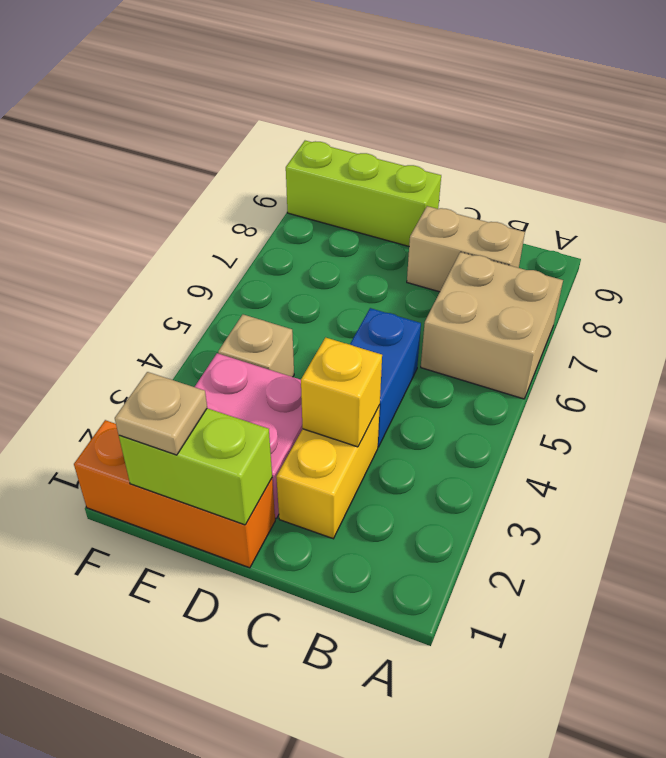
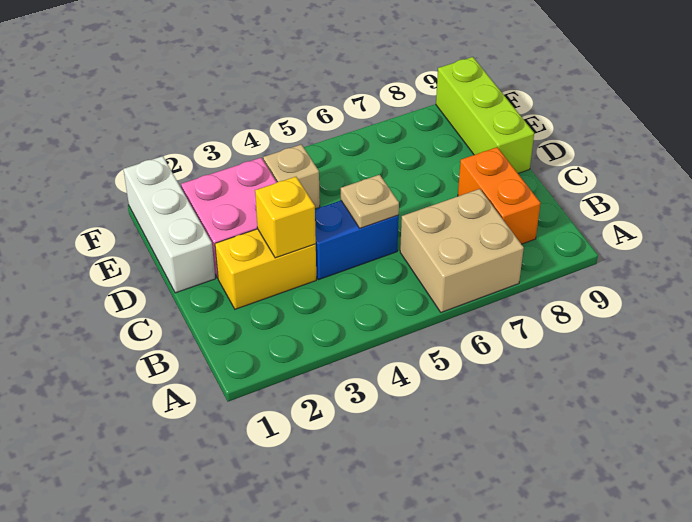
tan brick B8:C8 level 1 -> orange brick B8:C8 level 1
orange brick D1:F1 level 1 -> white brick D1:F1 level 1
lime brick D1:E1 level 2 -> none
tan plate E1 level 3 -> tan plate C5 level 2

